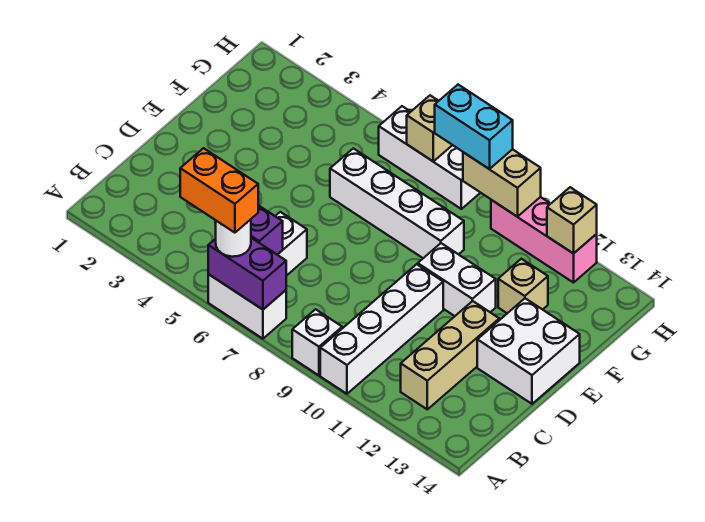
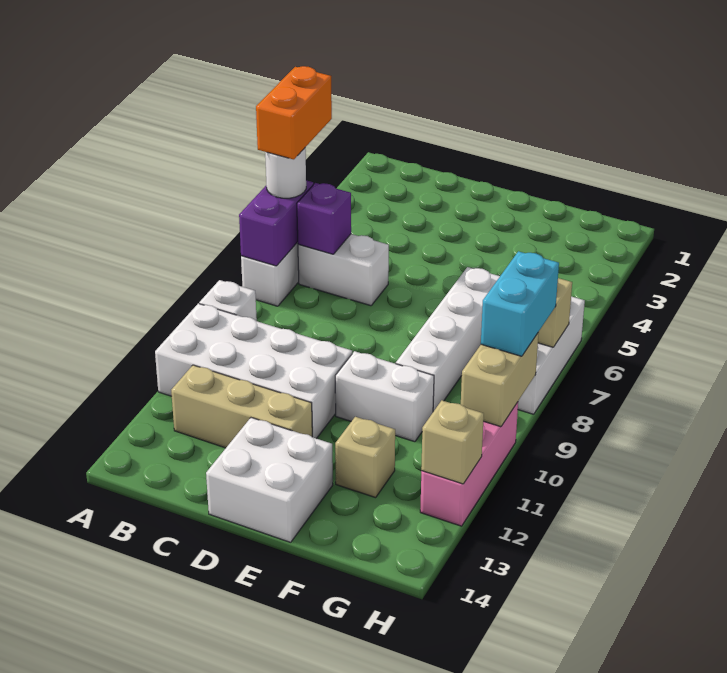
white brick A10:D10 level 1 -> white brick A10:D11 level 1
white brick E10:E11 level 1 -> white brick E10:F10 level 1

